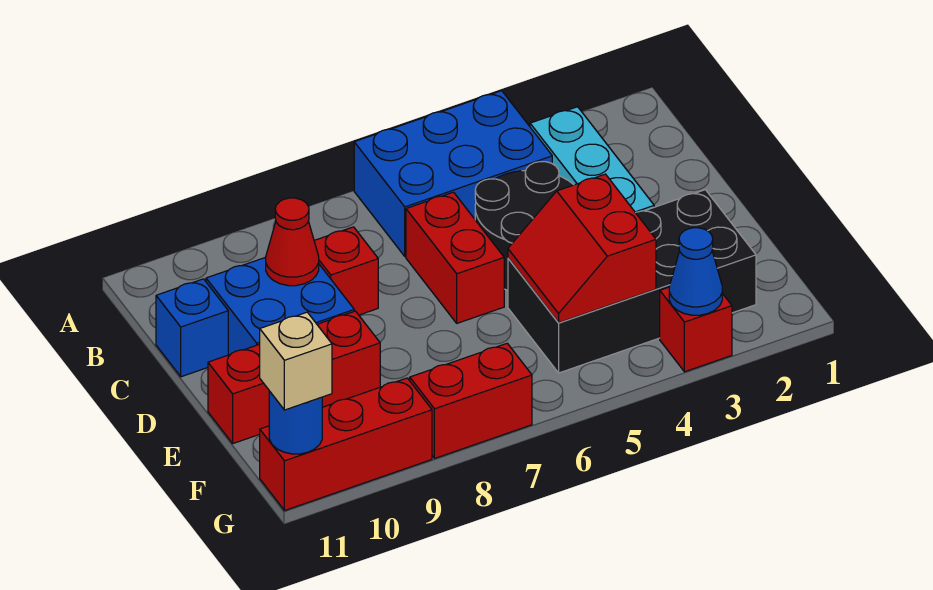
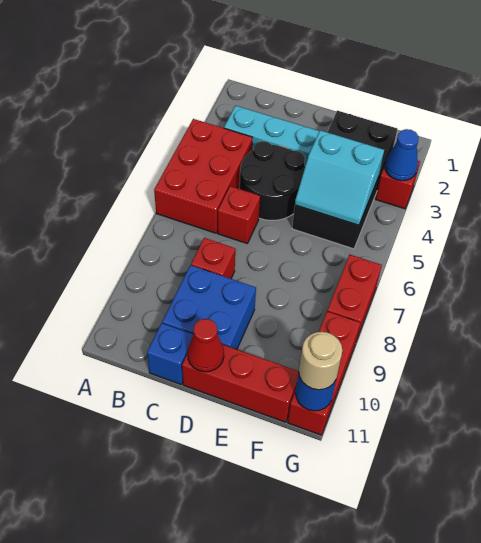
blue brick A4:B6 level 1 -> red brick A4:B6 level 1
red brick C6:D6 level 1 -> red brick C6 level 1
red cone C9 level 2 -> red cone D11 level 2
red slope E4:F5 level 2 top 4 -> cyan slope E4:F5 level 2 top 4
red brick E9:E11 level 1 -> red brick D11:F11 level 1
tan brick G11 level 3 -> tan round brick G11 level 3

